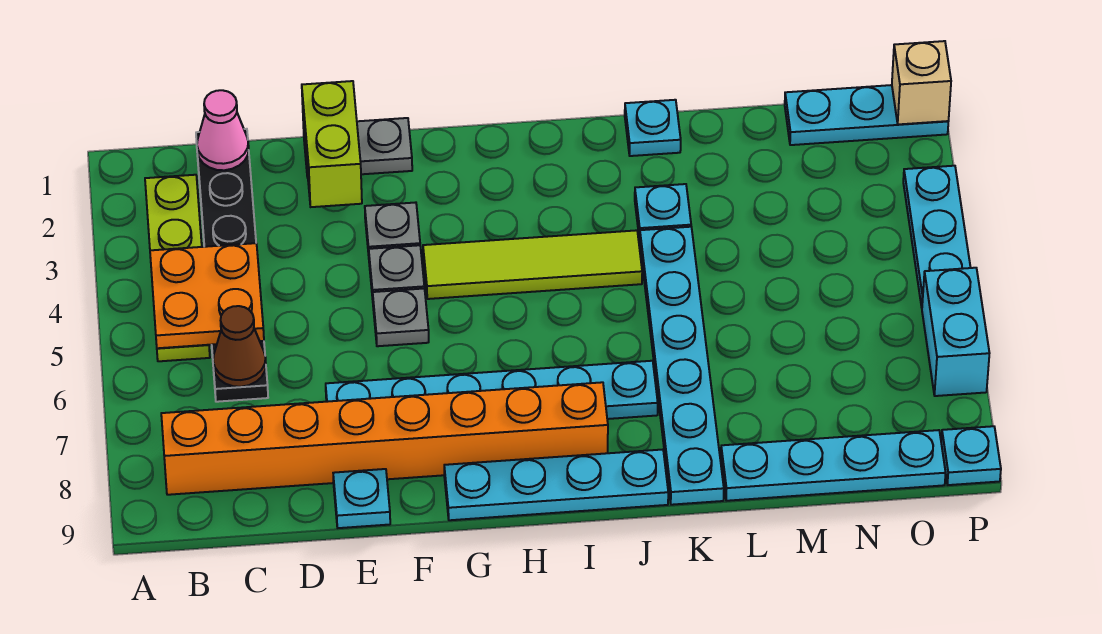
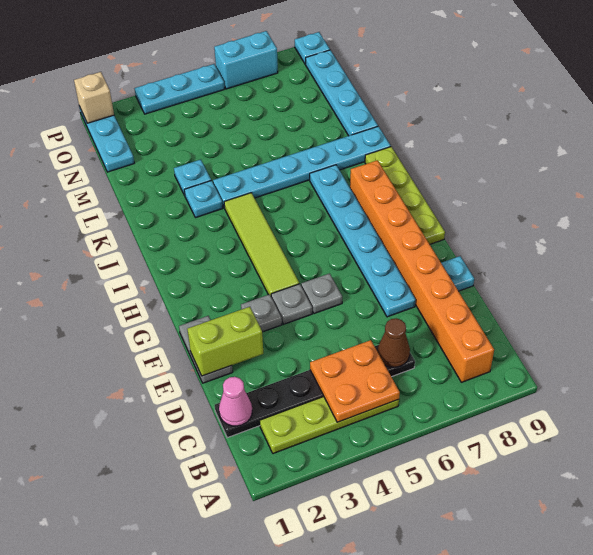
cyan plate G9:J9 level 1 -> lime plate G9:J9 level 1
cyan plate K1 level 1 -> cyan plate L3 level 1

